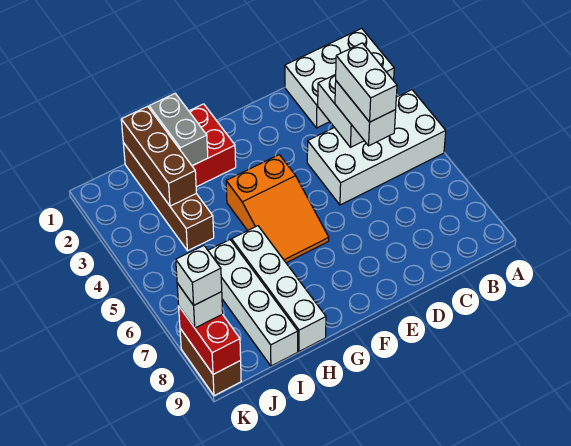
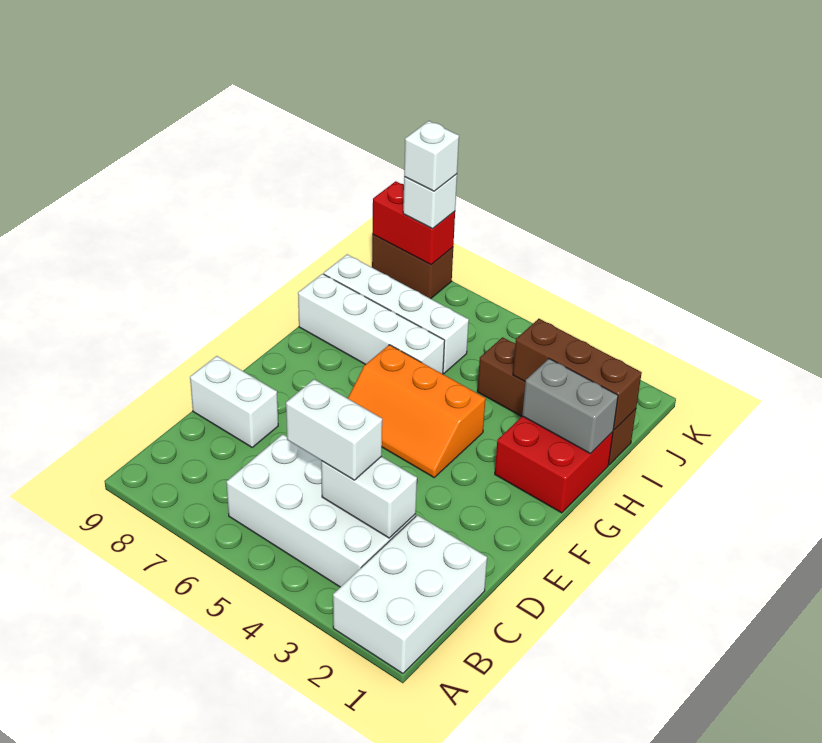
white brick A4:D5 level 1 -> white brick B3:C6 level 1
white brick C4:C5 level 4 -> white brick D8:D9 level 1
orange slope F4:G6 level 1 top 4 -> orange slope F4:G6 level 1 top G

